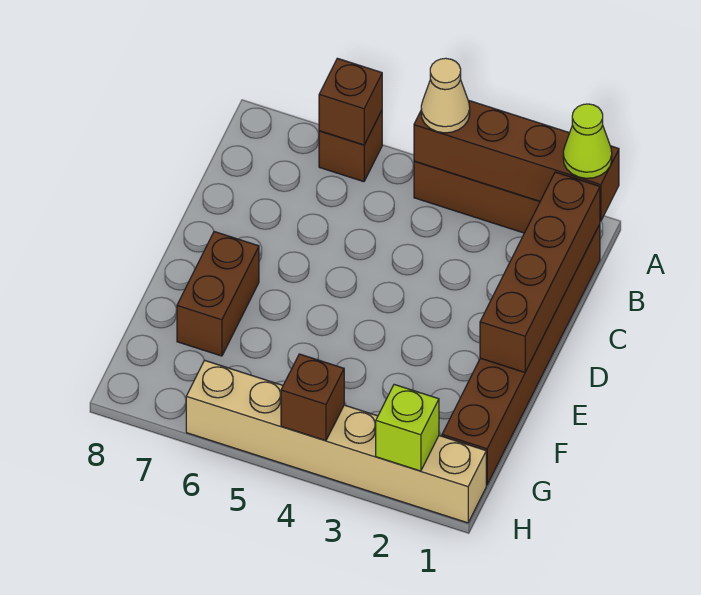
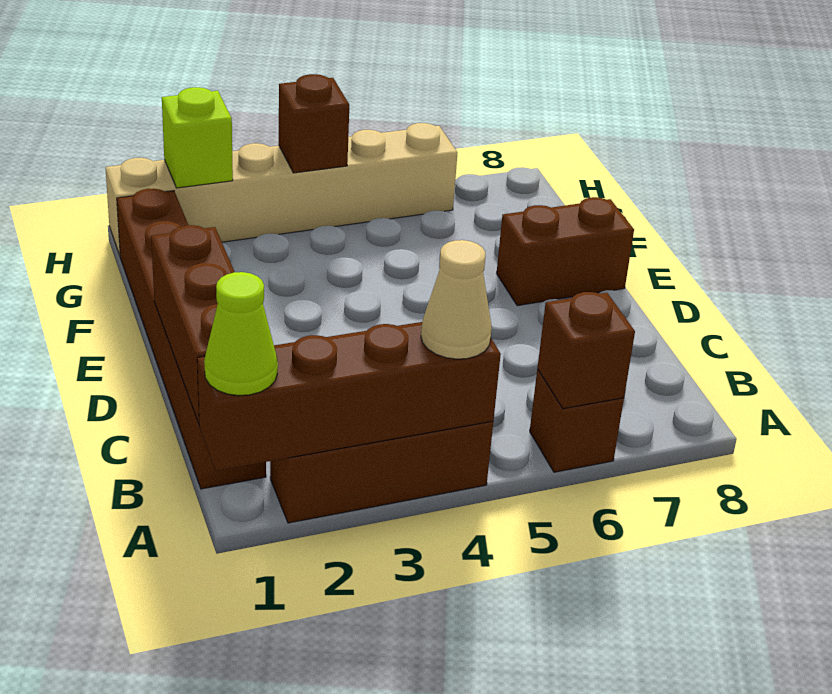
brown brick B1:E1 level 2 -> brown brick B1:D1 level 2
brown brick E7:F7 level 1 -> brown brick E7:E8 level 1

